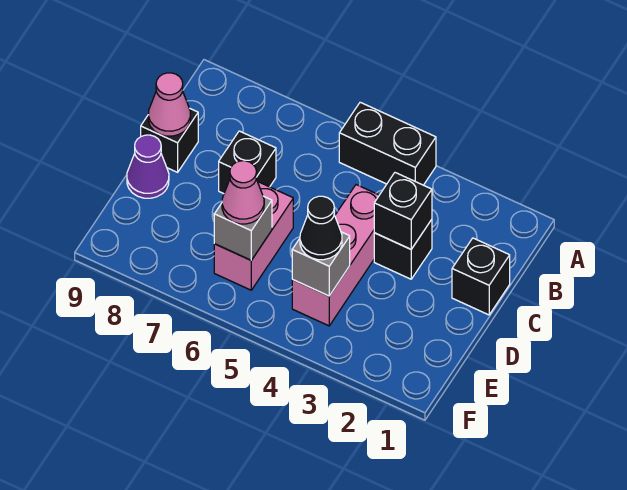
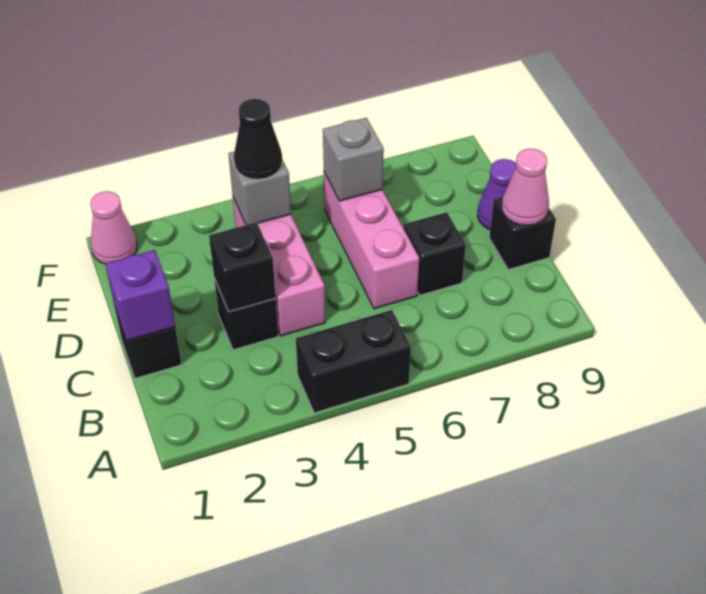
none -> purple brick C1 level 2
pink brick D6:E6 level 1 -> pink brick C6:E6 level 1
pink cone E6 level 3 -> pink cone F1 level 1

